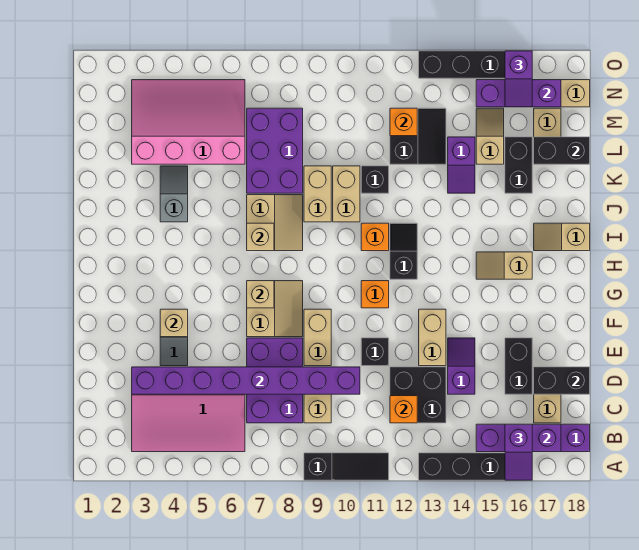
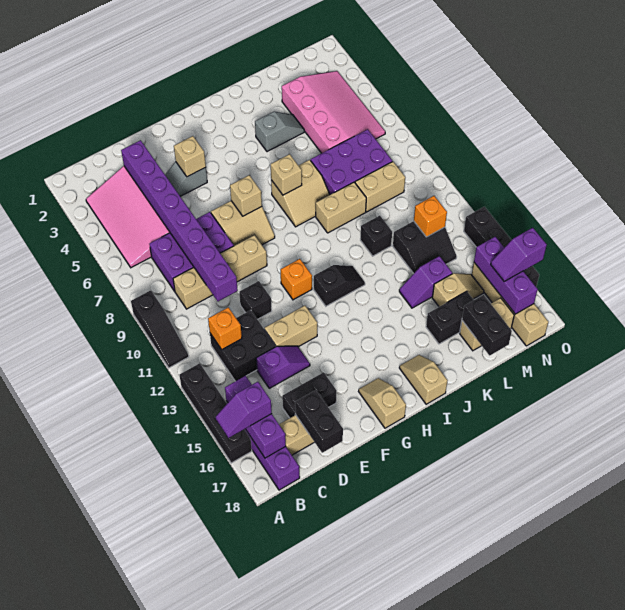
tan slope H15:H16 level 1 top 16 -> tan slope G17:G18 level 1 top 18
orange brick I11 level 1 -> none
tan brick J10:K10 level 1 -> tan brick L9:M9 level 1

